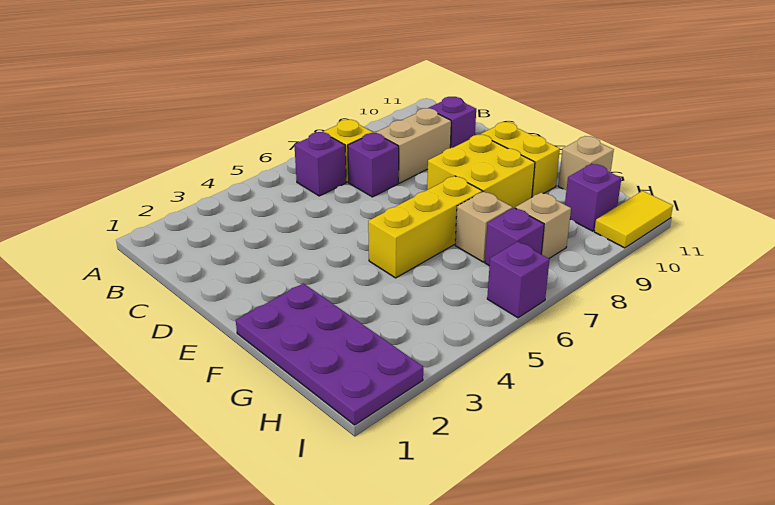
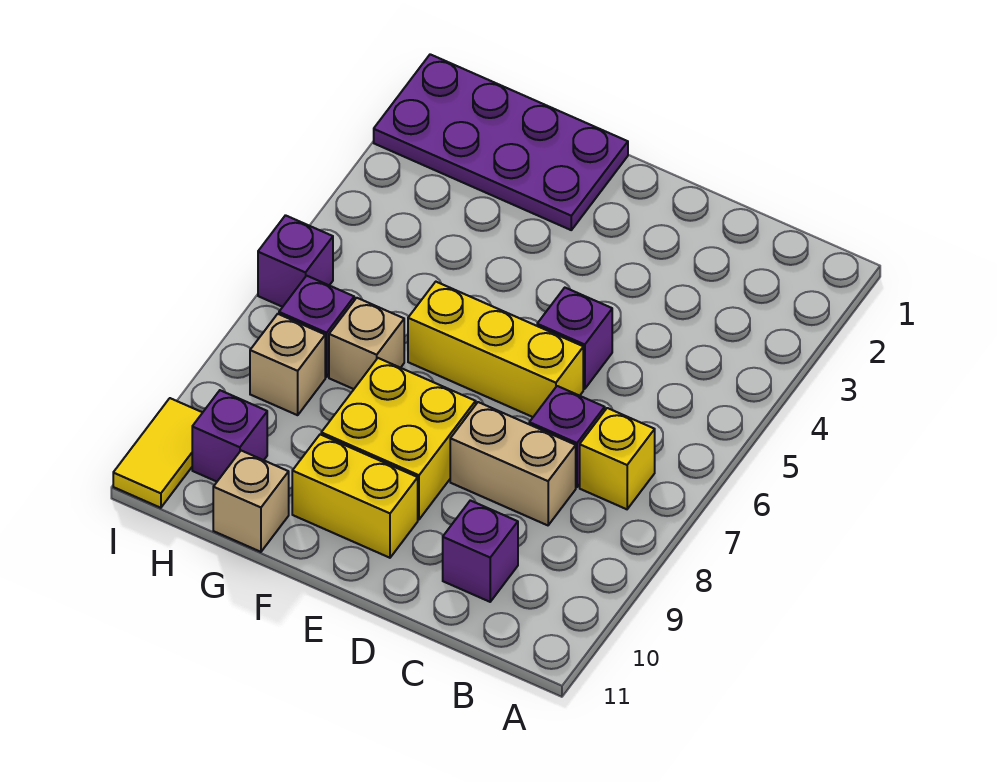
purple brick B6 level 1 -> purple brick D5 level 1
tan brick C8:C9 level 1 -> tan brick C8:D8 level 1
yellow brick F5:F7 level 1 -> yellow brick D6:F6 level 1

